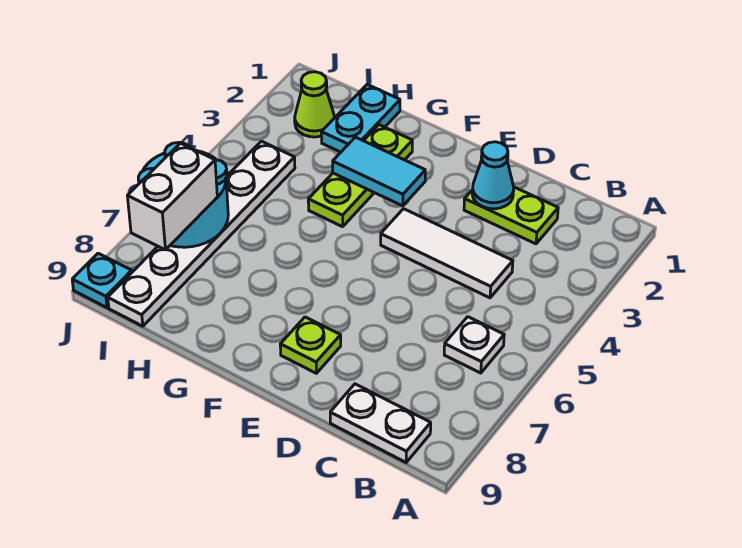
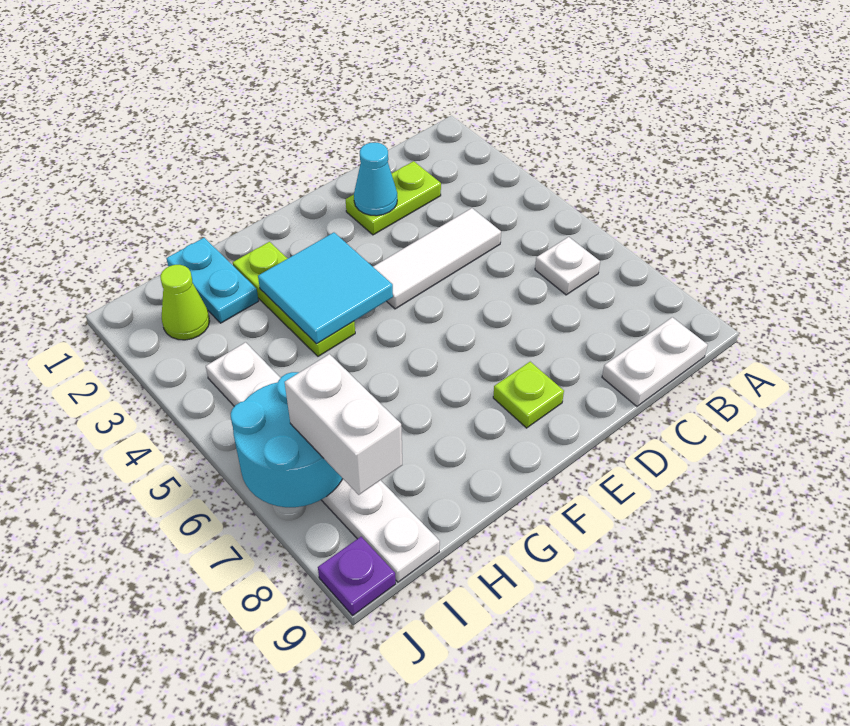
cyan tile F3:G3 level 2 -> cyan tile F3:G4 level 2
cyan plate J9 level 1 -> purple plate J9 level 1

